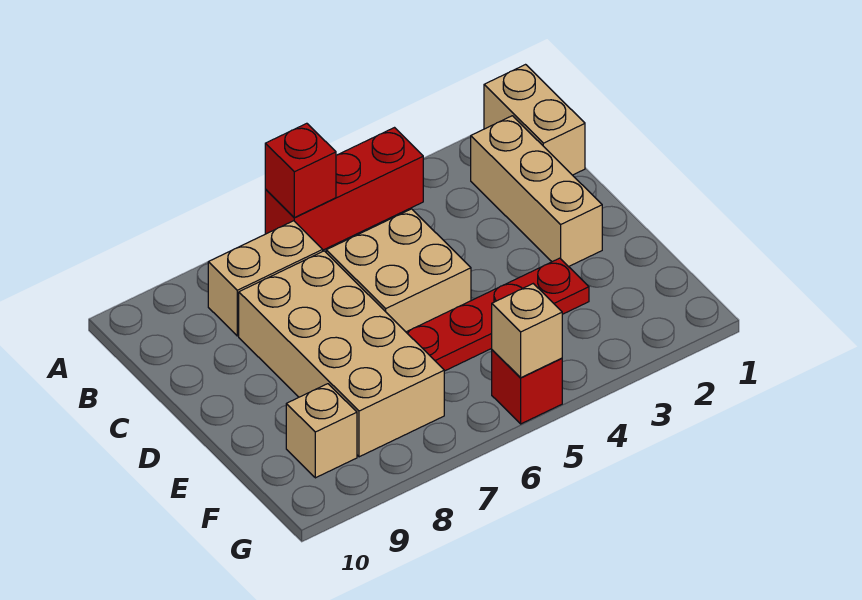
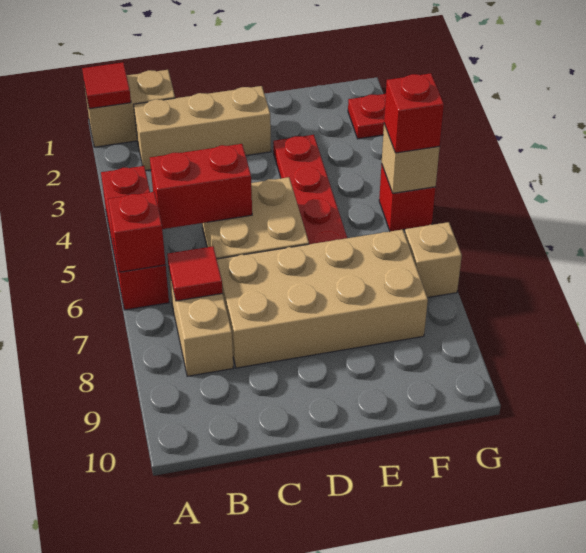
none -> red tile A1 level 2
none -> red brick B5:C5 level 2
none -> red tile B7 level 2
tan brick F9 level 1 -> tan brick G7 level 1
none -> red plate G2 level 1
none -> red brick G5 level 3

